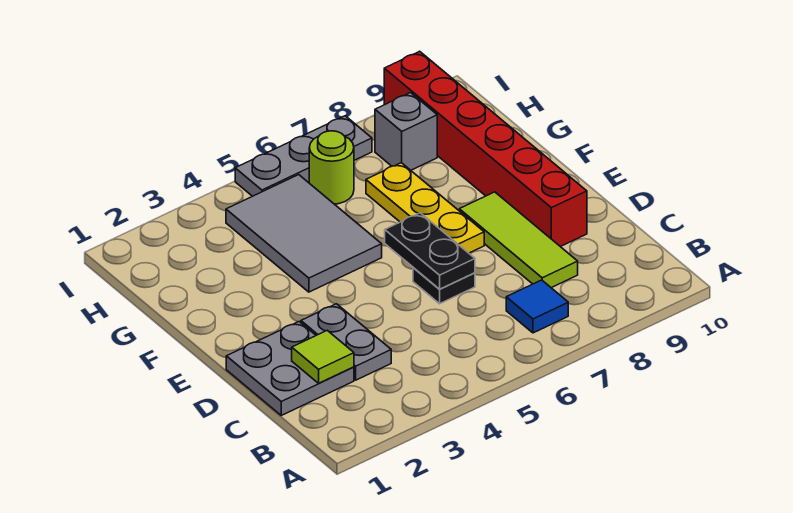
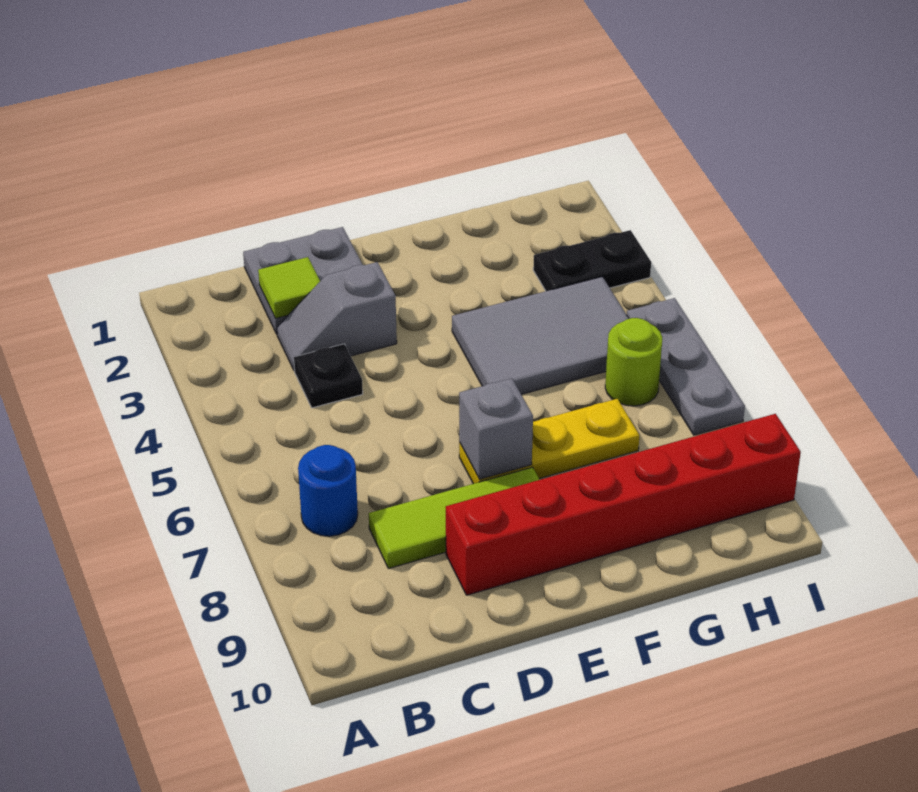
blue tile B7 level 1 -> blue round brick B7 level 1
grey plate C3:D3 level 1 -> grey slope C3:D3 level 1 top D
black plate D6 level 1 -> black plate C4 level 1
black plate D6:E6 level 2 -> black plate H3:I3 level 1
grey brick H8 level 1 -> grey brick E7 level 2

